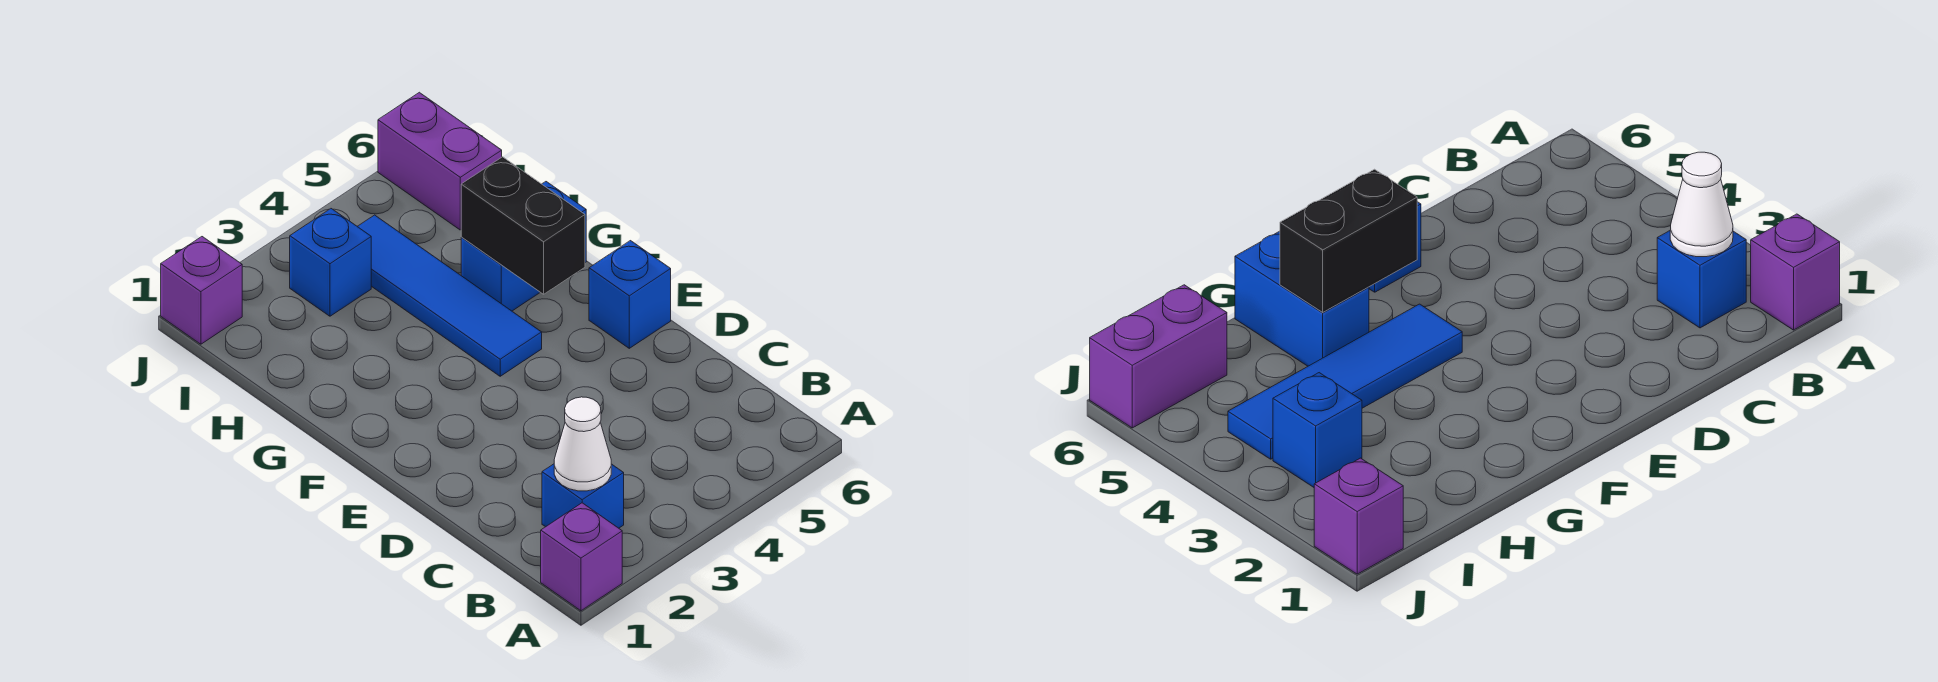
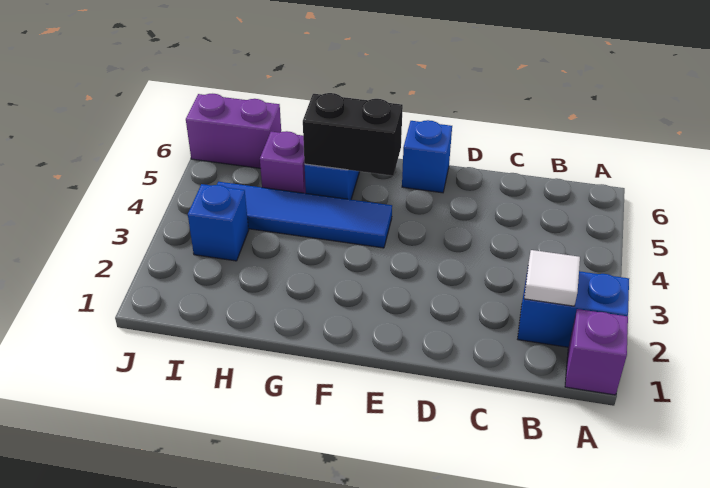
blue brick B2 level 1 -> blue brick A2:B2 level 1
white cone B2 level 2 -> white tile B2 level 2
purple brick J1 level 1 -> purple brick H5 level 1

